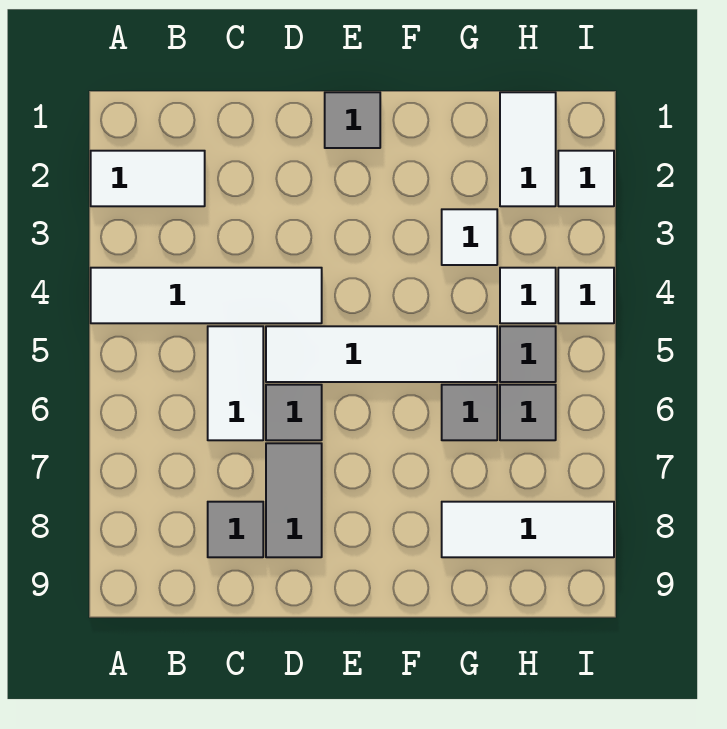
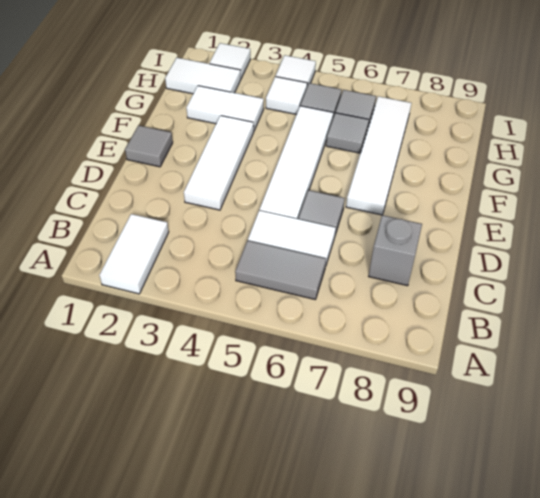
white tile A4:D4 level 1 -> white tile E7:H7 level 1
grey tile C8 level 1 -> grey brick C8 level 1
grey tile D7:D8 level 1 -> grey tile B5:B6 level 1
white tile G3 level 1 -> white tile G2:G3 level 1
white tile G8:I8 level 1 -> white tile D3:F3 level 1

